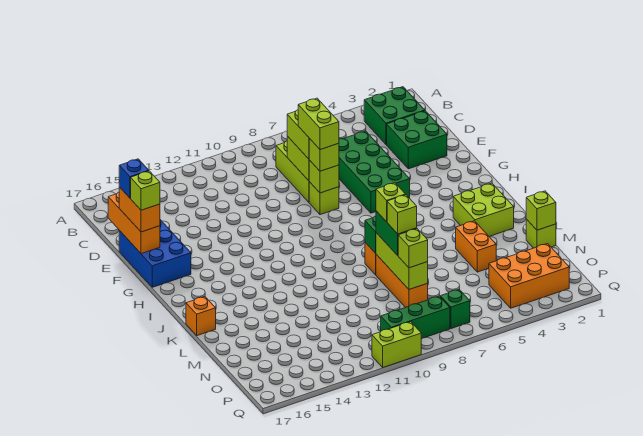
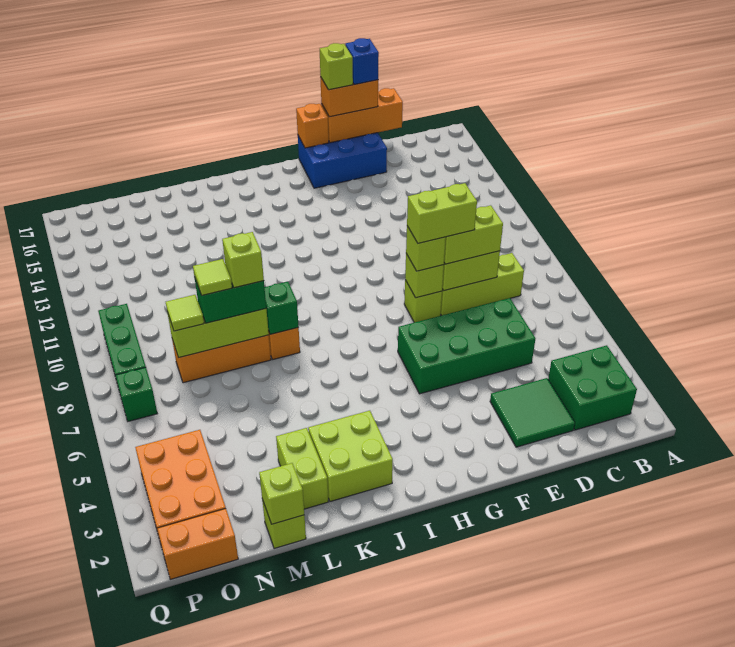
green brick D2:E3 level 1 -> green tile D2:E3 level 1
orange brick K17 level 1 -> orange brick G17 level 2
orange brick L4:M4 level 1 -> orange brick O1:P1 level 1
lime brick M8 level 4 -> lime tile M8 level 4
lime brick N8 level 3 -> lime tile N8 level 3
lime brick Q10:Q11 level 1 -> lime brick L2:L3 level 1

